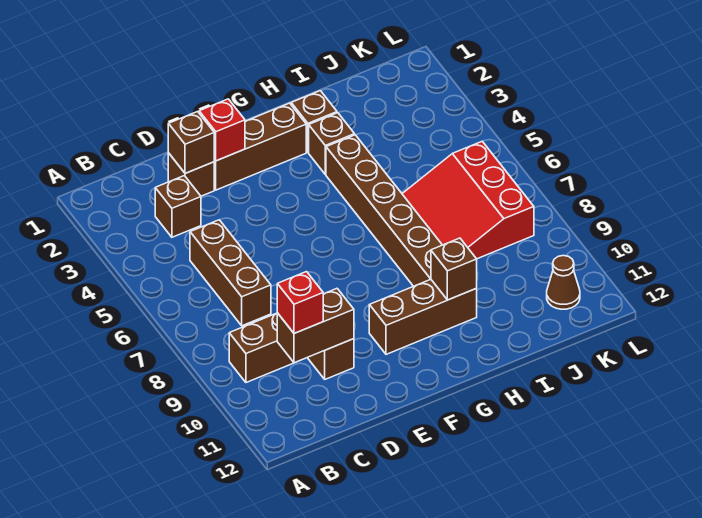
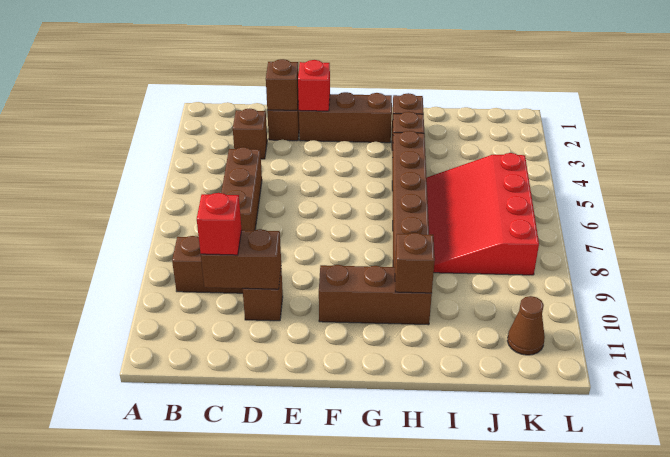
red slope I6:K8 level 1 top K -> red slope I5:K8 level 1 top K

